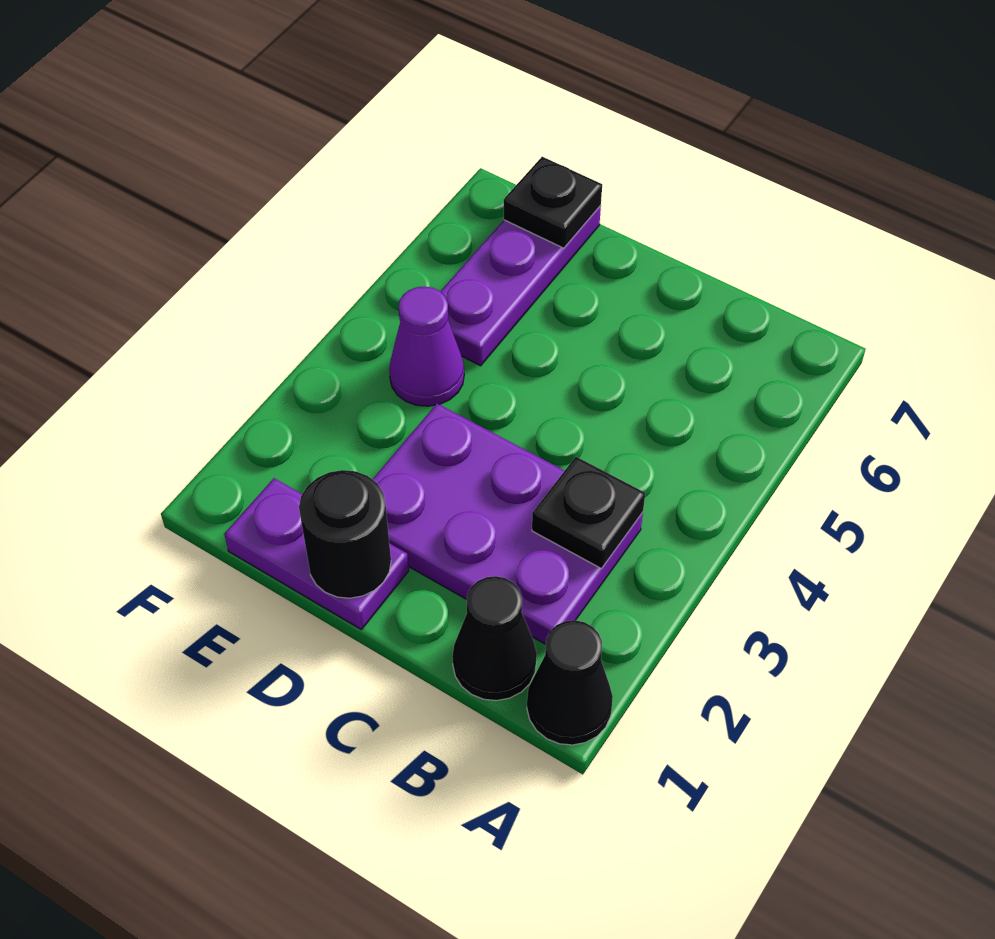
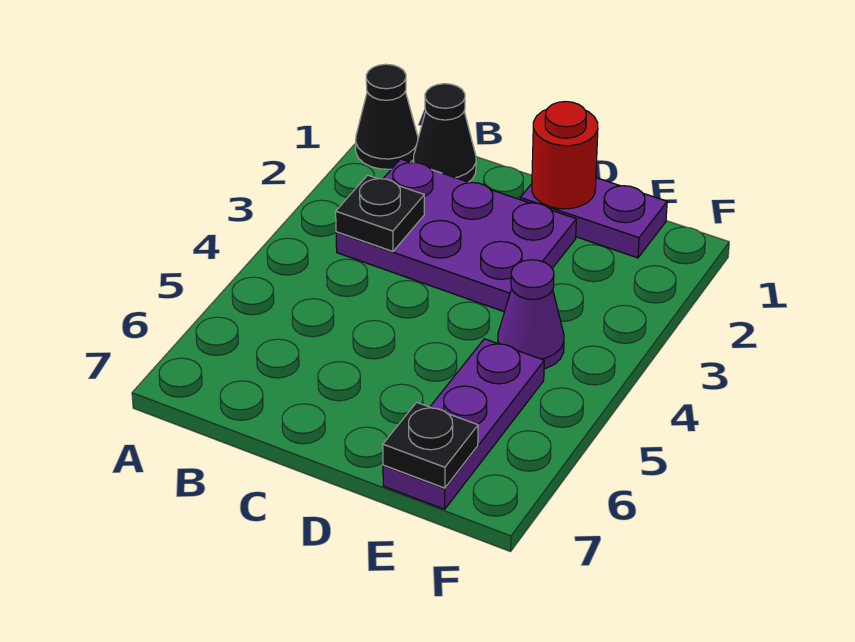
black round brick D1 level 2 -> red round brick D1 level 2

